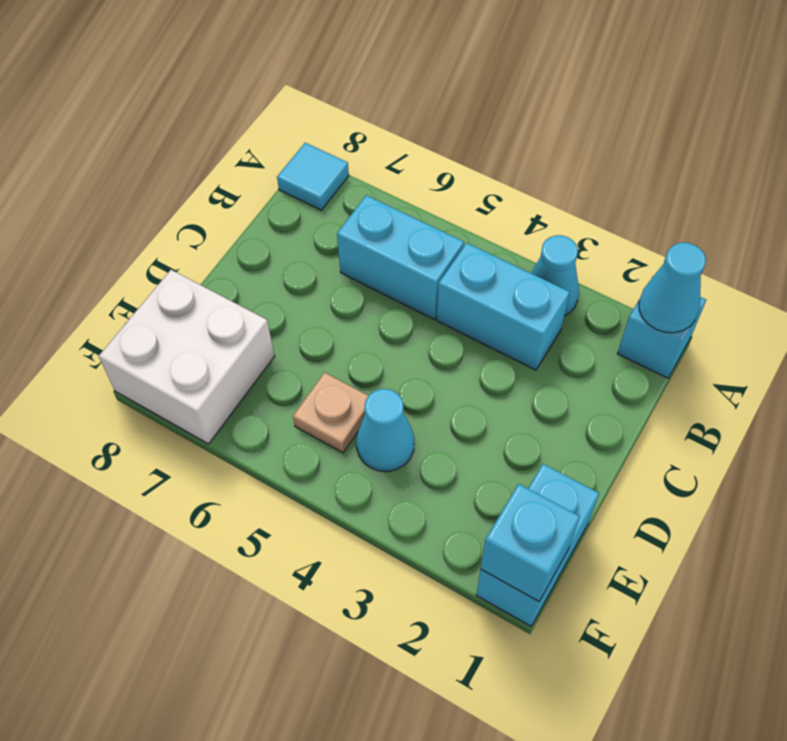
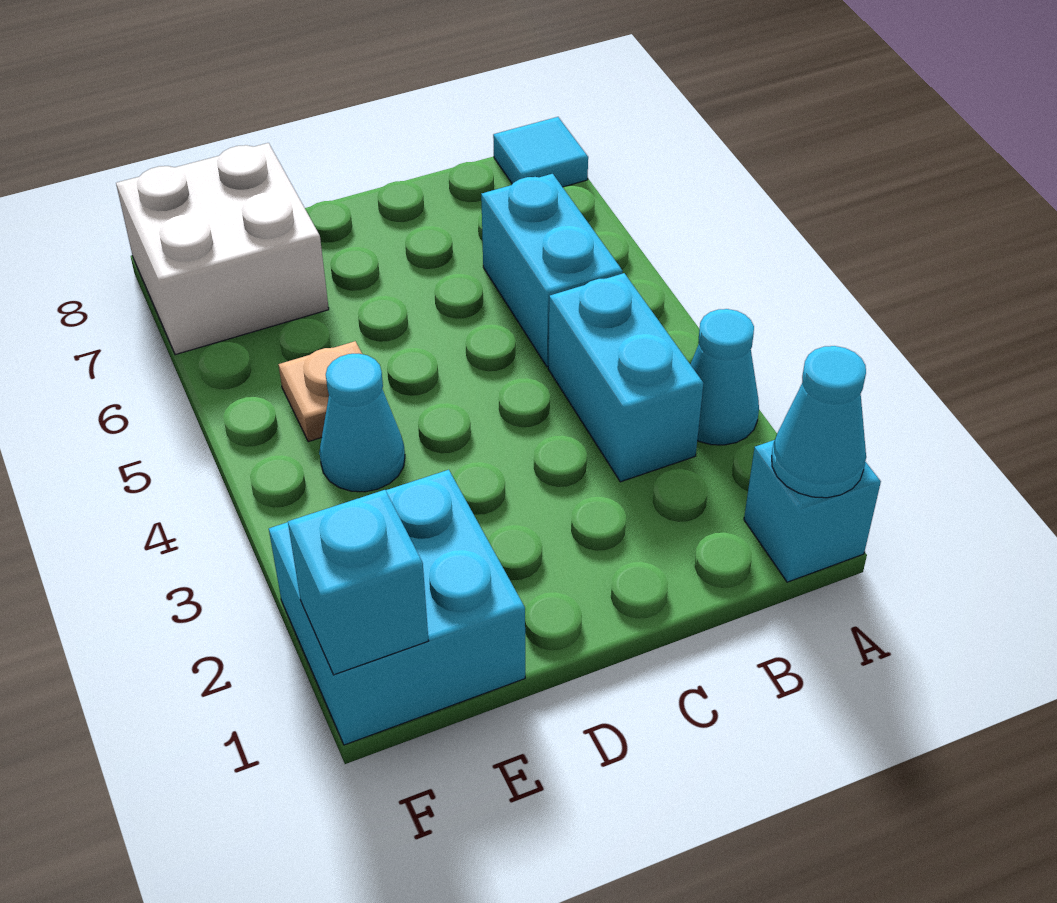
cyan brick E1:F1 level 1 -> cyan brick E1:F2 level 1

